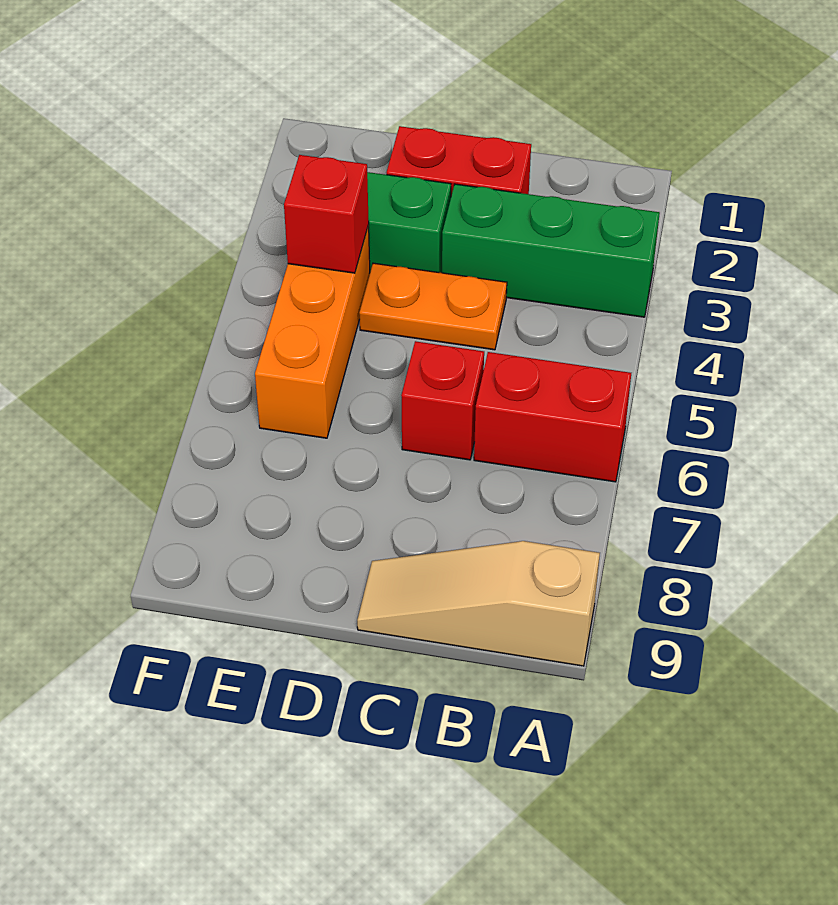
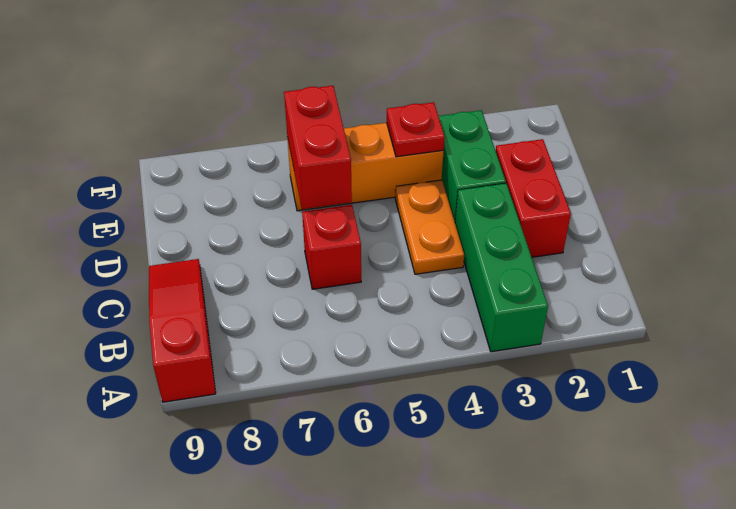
red brick A6:B6 level 1 -> red brick D6:E6 level 2
tan slope A9:C9 level 1 top A -> red slope A9:C9 level 1 top A
red brick E4 level 2 -> red plate E4 level 2

